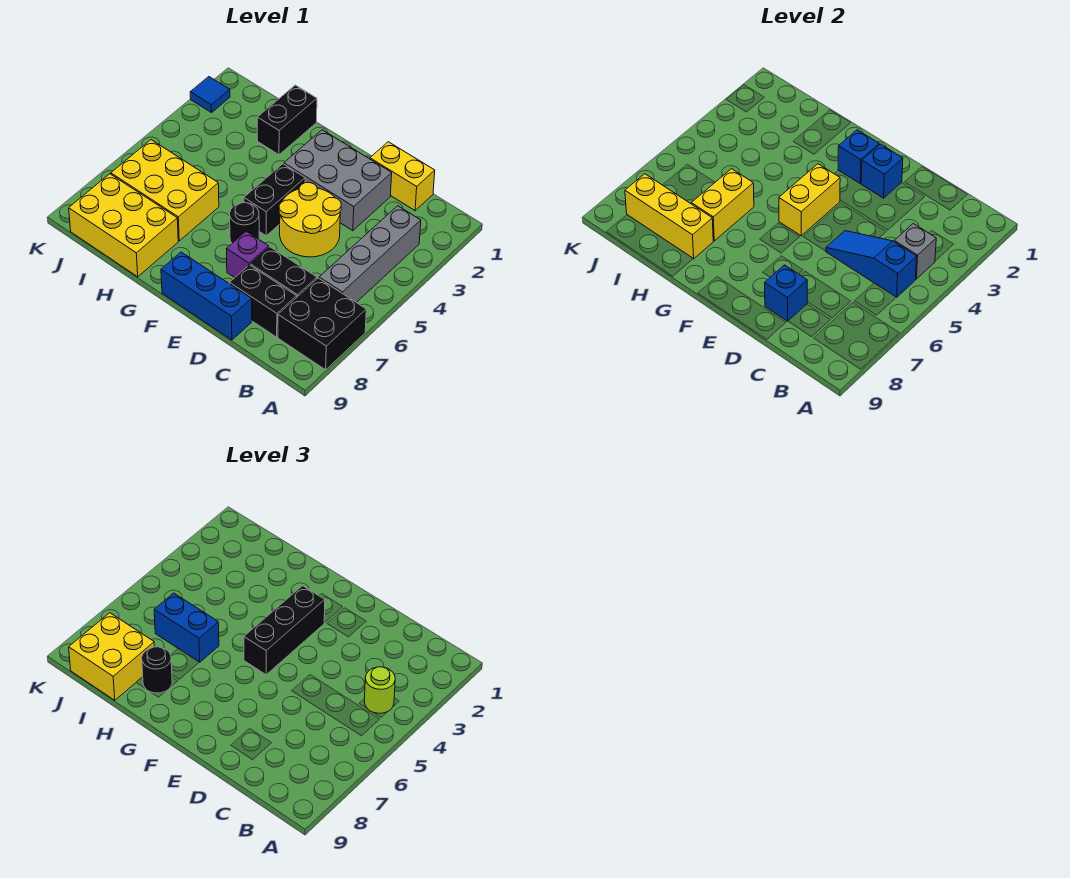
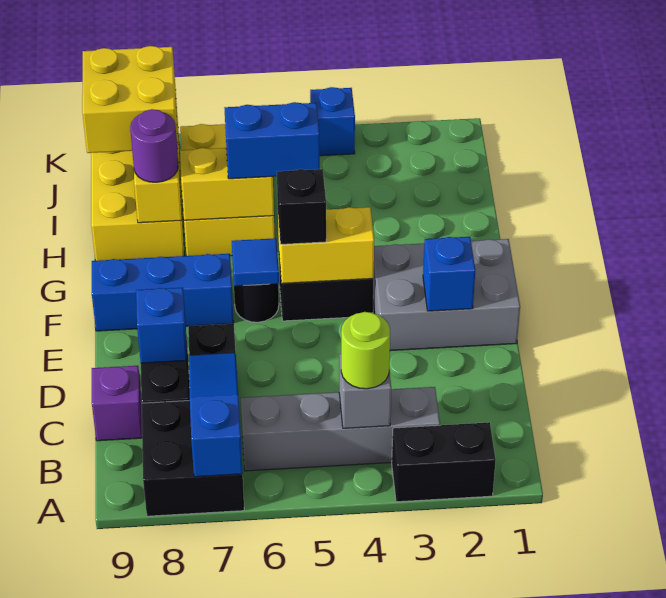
blue slope B5:D5 level 2 top B -> blue slope A7:C7 level 2 top A
yellow brick C1:D1 level 1 -> none
grey brick D2:F3 level 1 -> grey brick E1:F3 level 1
yellow round brick D4:E5 level 1 -> none
blue brick D9:F9 level 1 -> blue brick F7:F9 level 1
purple brick E7 level 1 -> purple brick C9 level 1
blue brick F2 level 2 -> blue brick K4 level 1
black brick F3:F5 level 3 -> black brick F5 level 3
black brick H1:H2 level 1 -> black brick A2:A3 level 1
blue brick H6:I6 level 3 -> blue brick H5:H6 level 3
black round brick H8 level 3 -> purple round brick H8 level 3
blue tile K2 level 1 -> blue tile F6 level 2

